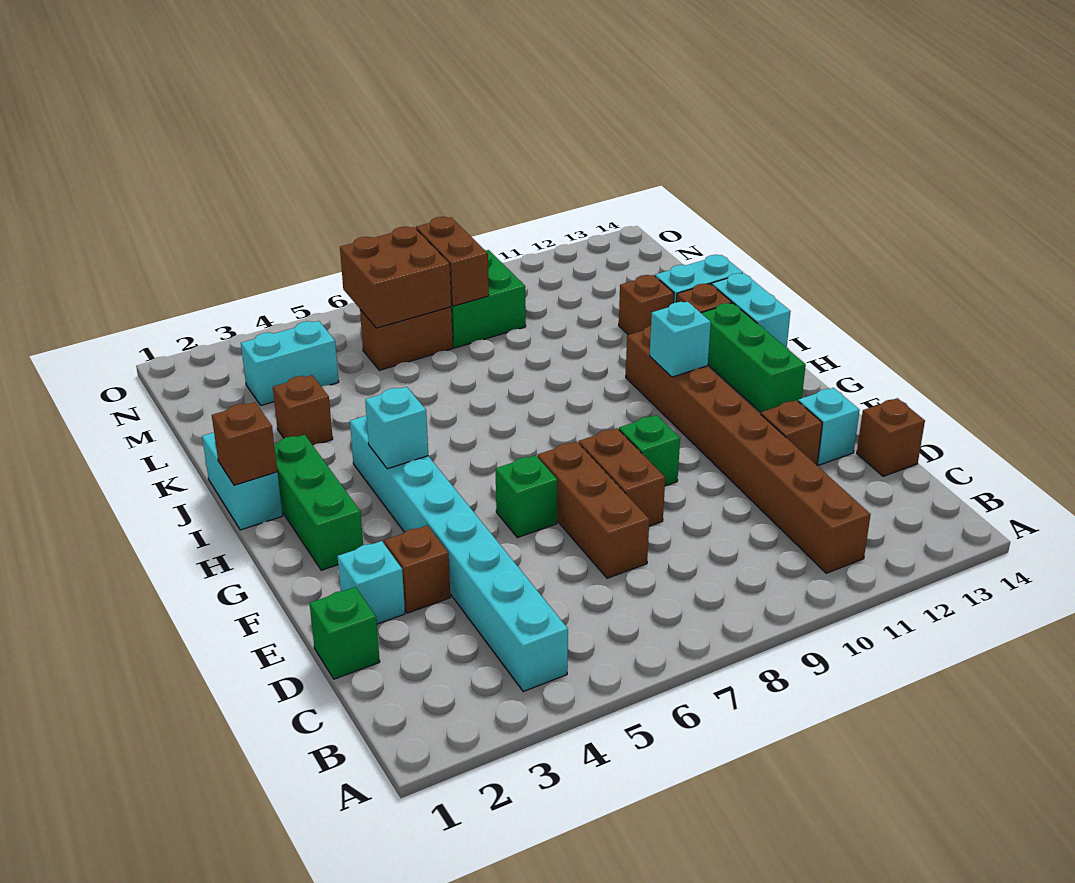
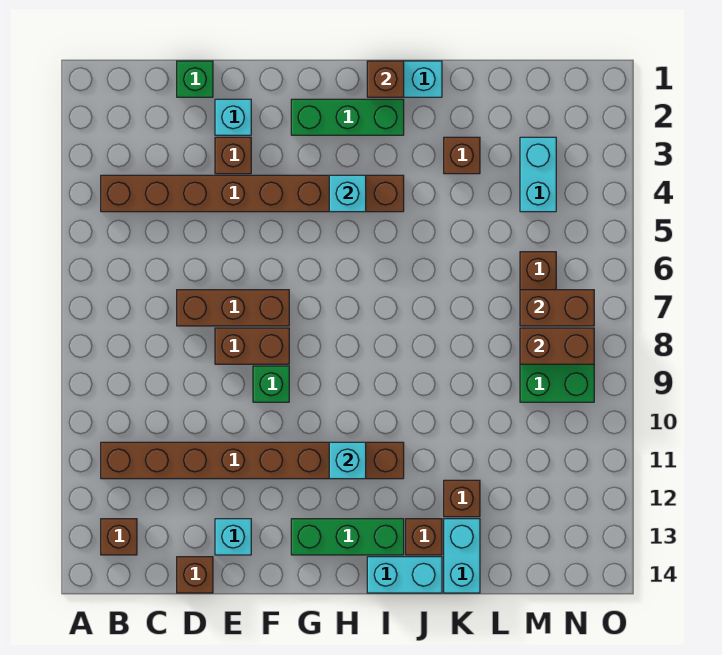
cyan brick B4:I4 level 1 -> brown brick B4:I4 level 1
brown brick E12 level 1 -> brown brick B13 level 1
green brick F6 level 1 -> none
brown brick M6:N7 level 2 -> brown brick M7:N7 level 2

